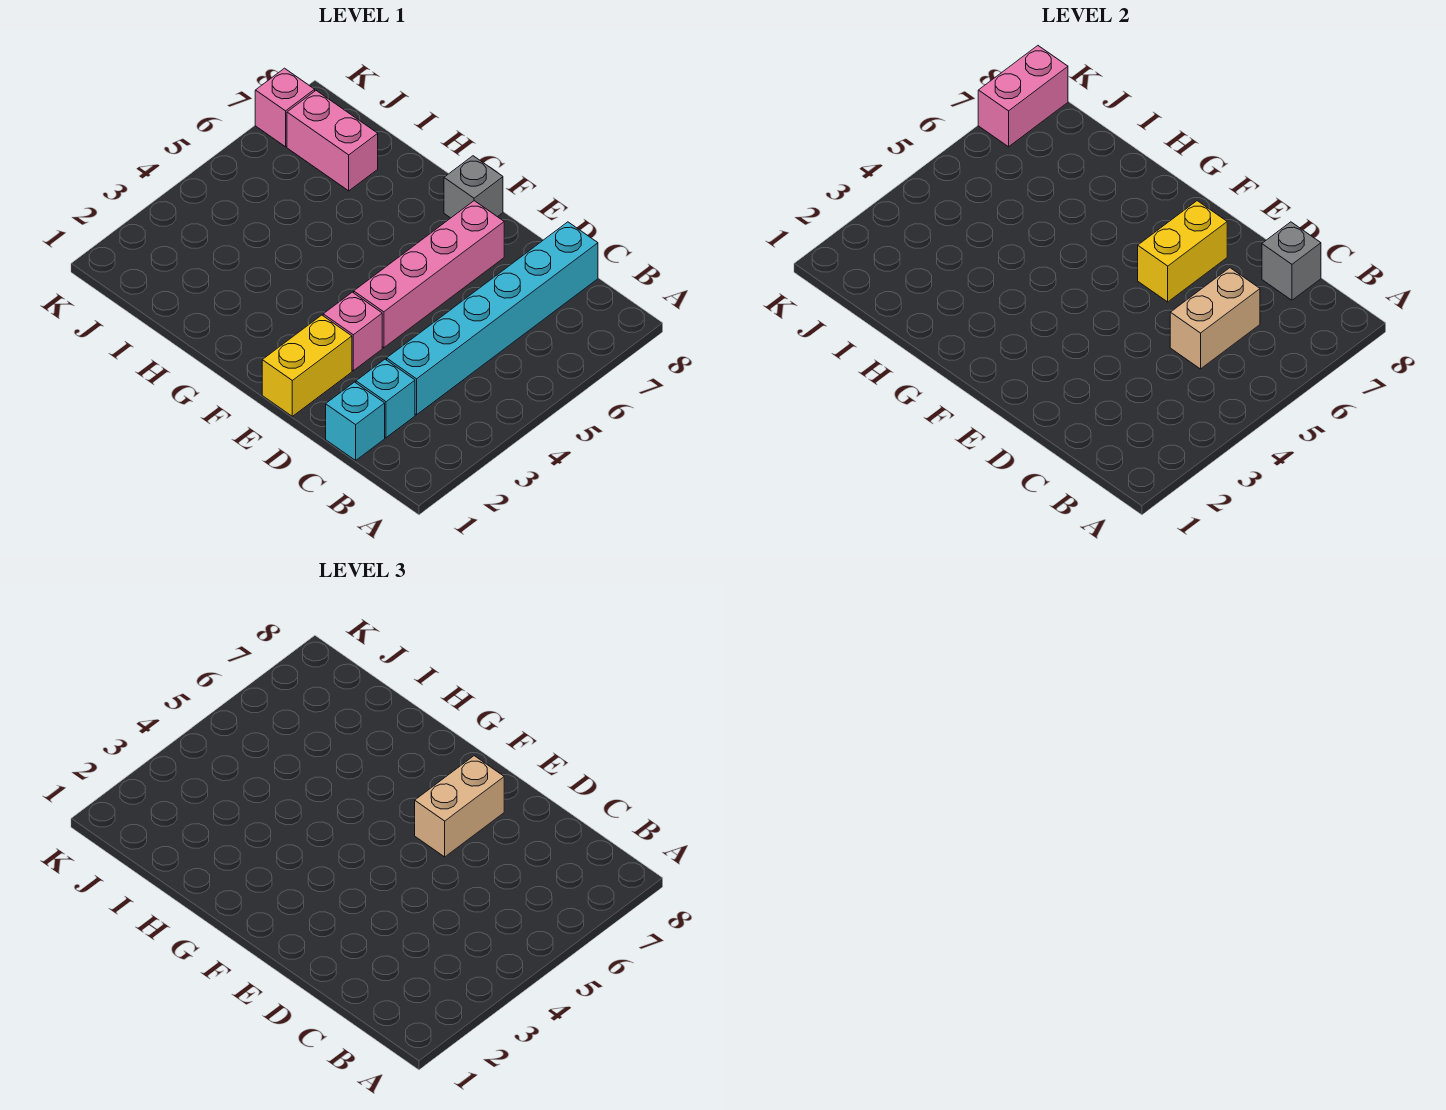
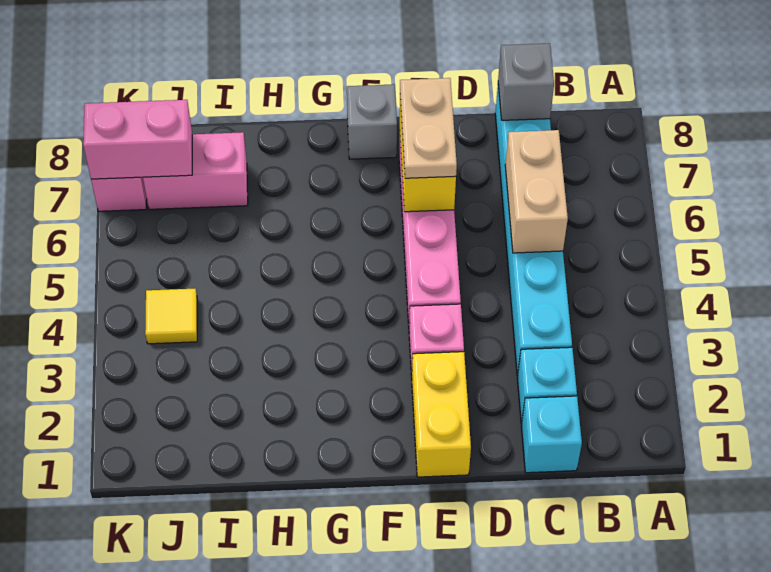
tan brick E6:E7 level 3 -> tan plate E6:E7 level 3
none -> yellow tile J4 level 1
pink brick K7:K8 level 2 -> pink brick J7:K7 level 2

